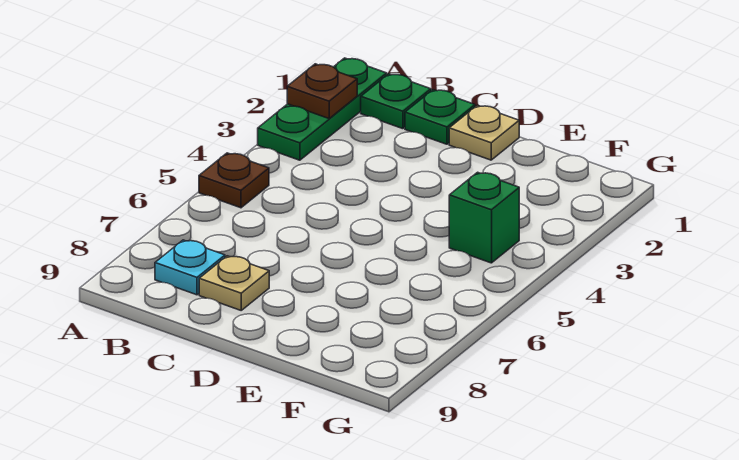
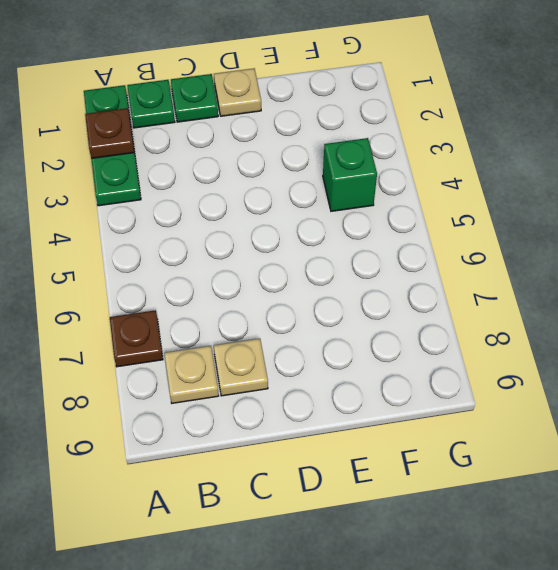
brown plate A5 level 1 -> brown plate A7 level 1
cyan plate B8 level 1 -> tan plate B8 level 1

